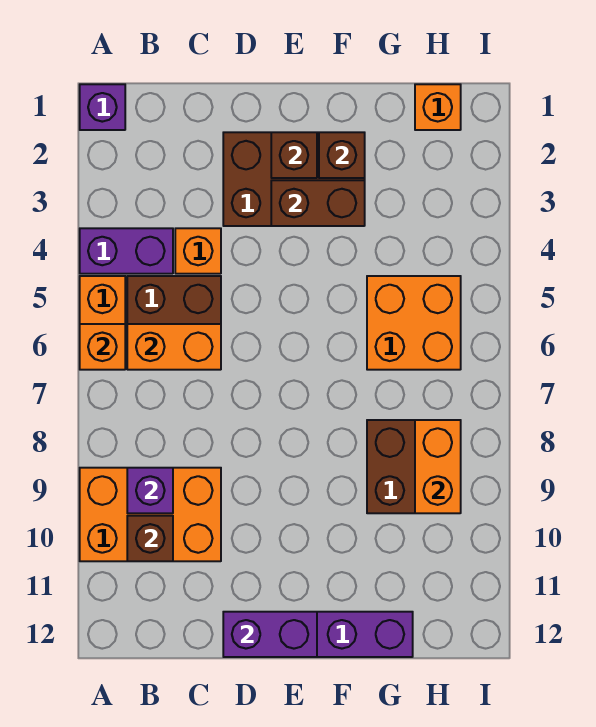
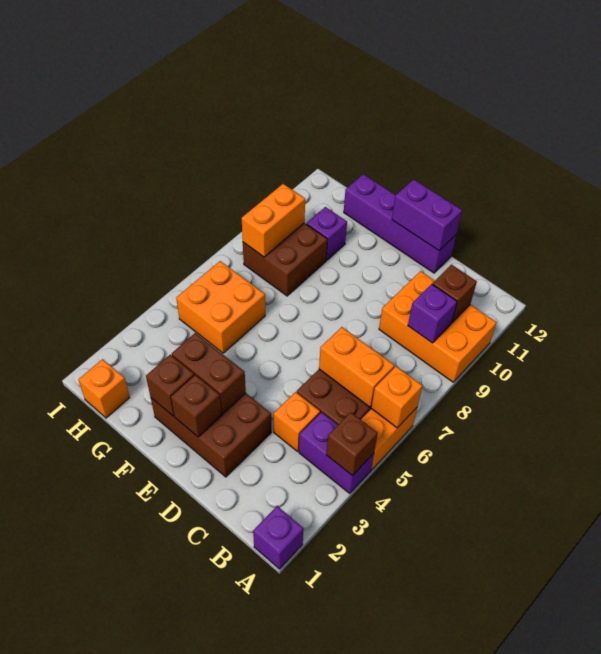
none -> brown brick A4 level 2
none -> purple brick G10 level 1

